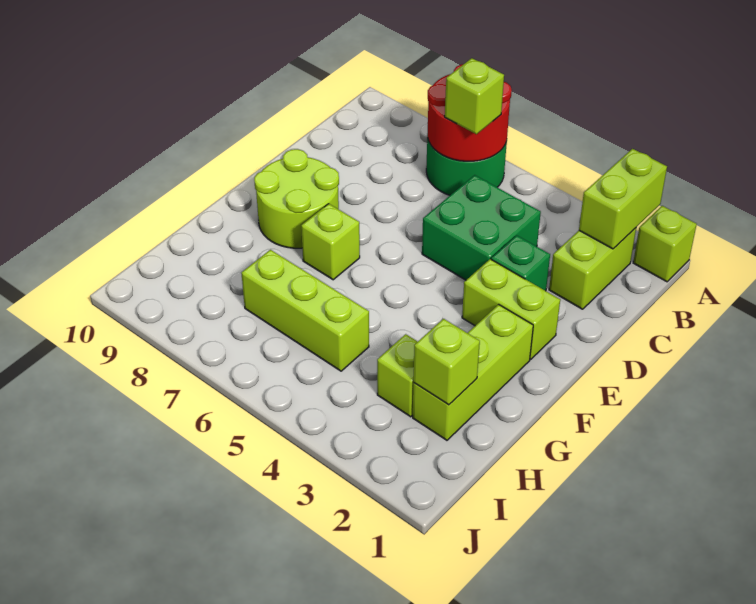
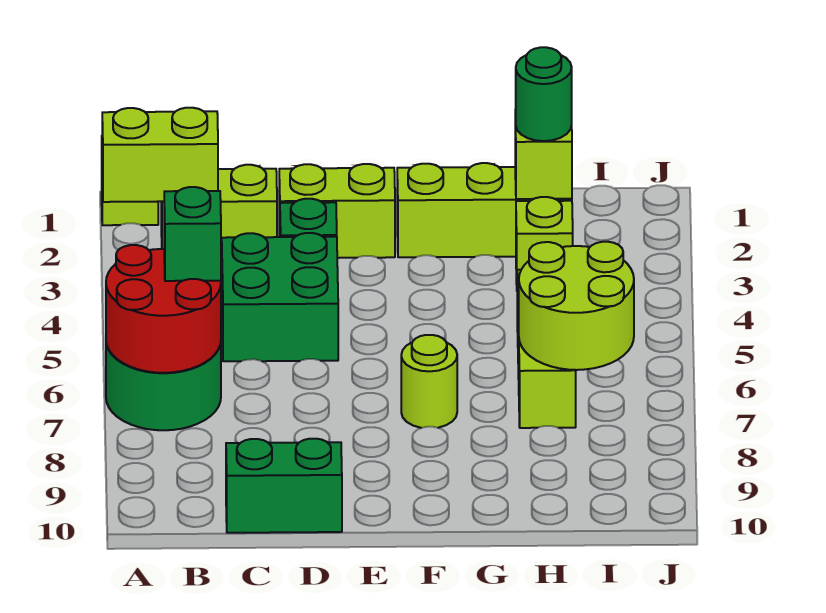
lime brick B6 level 3 -> green brick B6 level 3
none -> green brick C10:D10 level 1
lime brick E2:E3 level 1 -> lime brick D2:E2 level 1
lime round brick E8:F9 level 1 -> lime round brick H6:I7 level 2
lime brick F7 level 1 -> lime round brick F7 level 1
none -> green round brick H2 level 3

